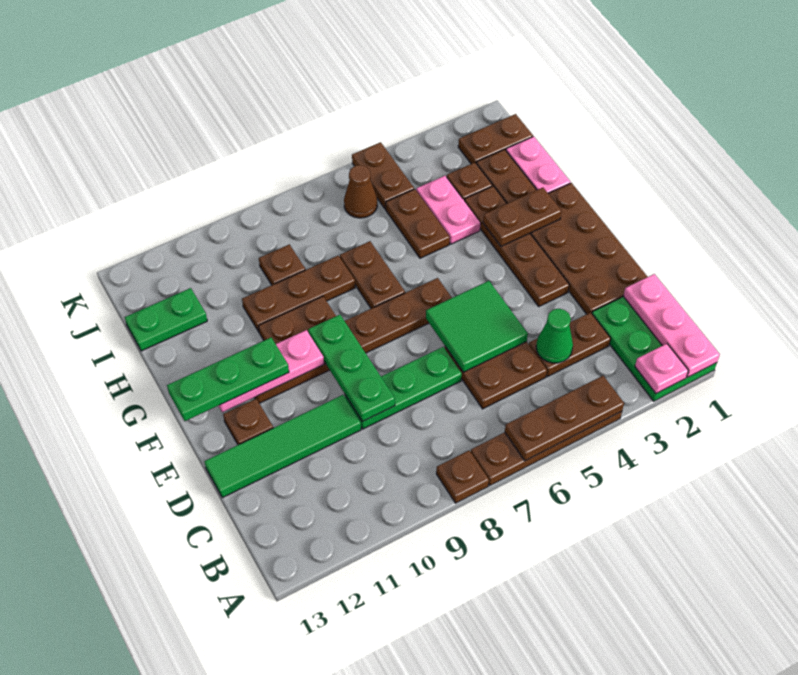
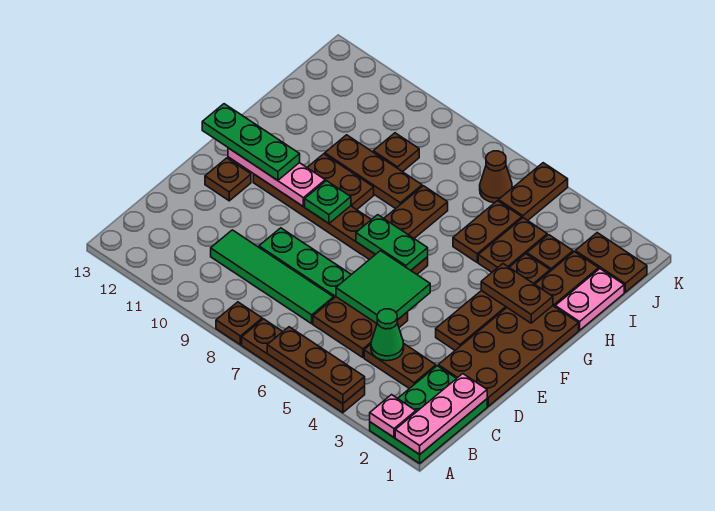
green plate D9:F9 level 2 -> green plate F9 level 2
green tile D10:D13 level 1 -> green tile C7:C10 level 1
pink plate H4:I4 level 1 -> brown plate H4:I4 level 1
green plate I12:I13 level 1 -> green plate F6:F7 level 2

